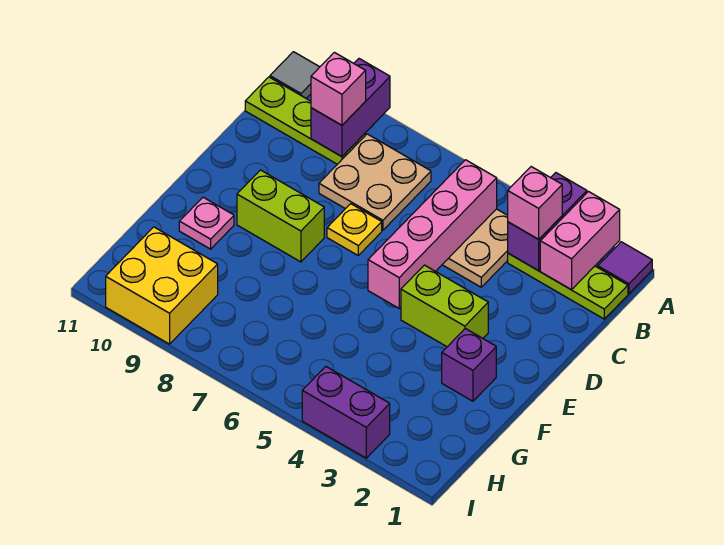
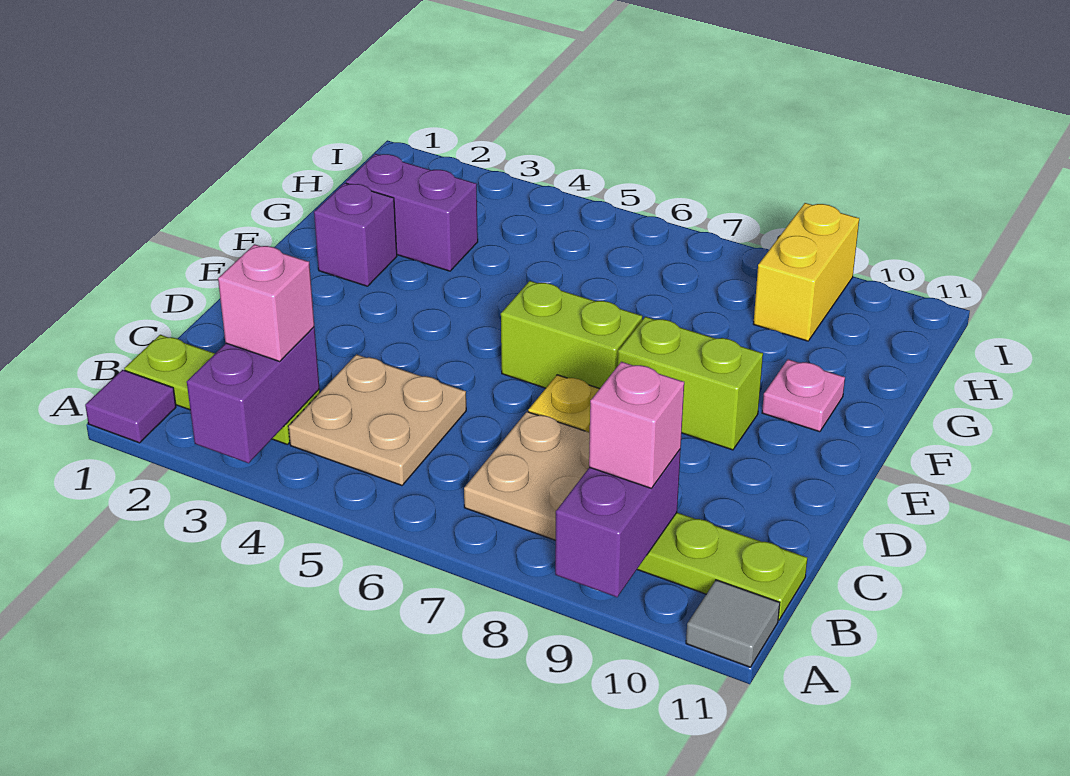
pink brick A2:B2 level 2 -> none
pink brick B5:E5 level 2 -> none
lime brick E3:E4 level 1 -> lime brick E6:E7 level 1
yellow brick H9:I10 level 1 -> yellow brick H9:I9 level 1
purple brick I3:I4 level 1 -> purple brick G2:G3 level 1

